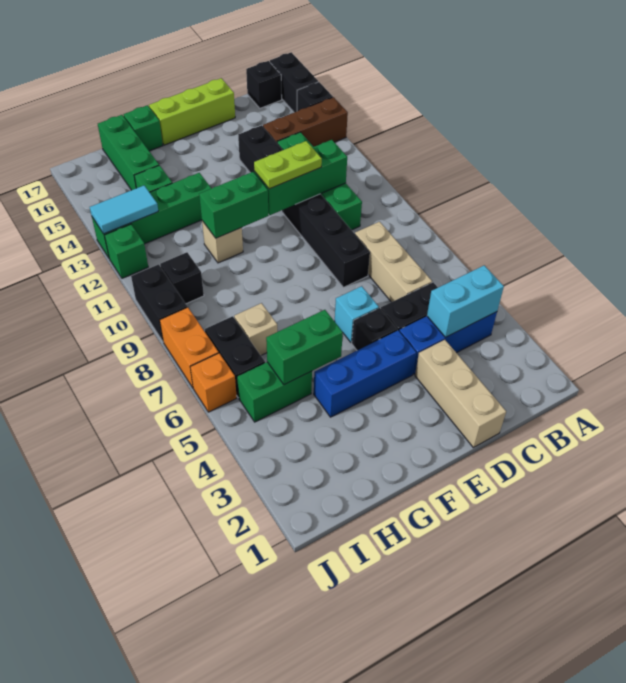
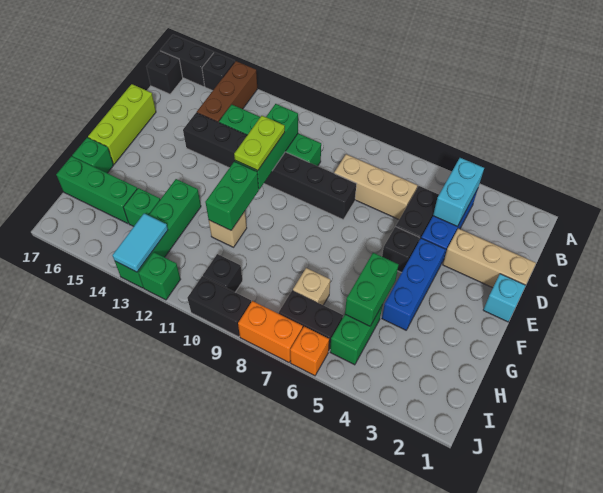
cyan brick E6 level 1 -> cyan brick E1 level 1

